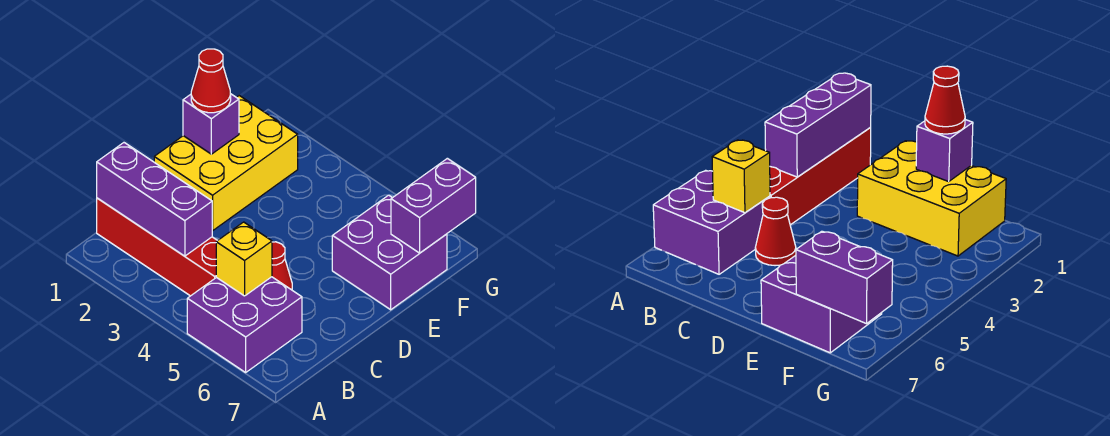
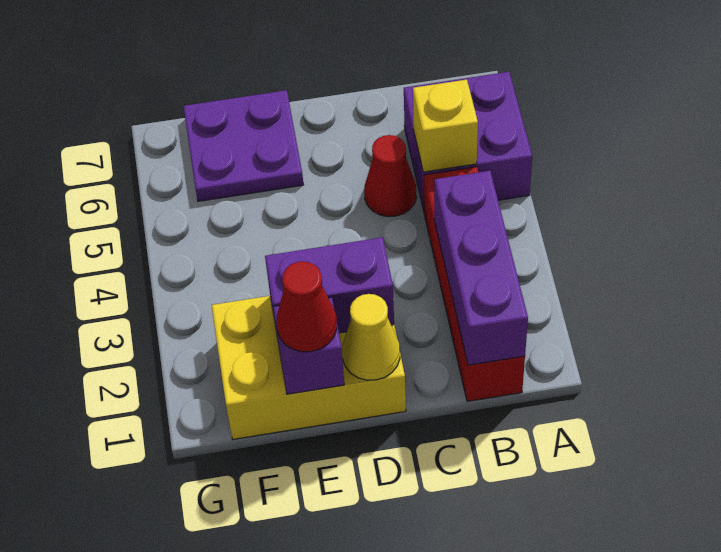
none -> yellow cone D1 level 2
purple brick E6:F7 level 1 -> purple plate E6:F7 level 1
purple brick F7:G7 level 2 -> purple brick D2:E2 level 2

